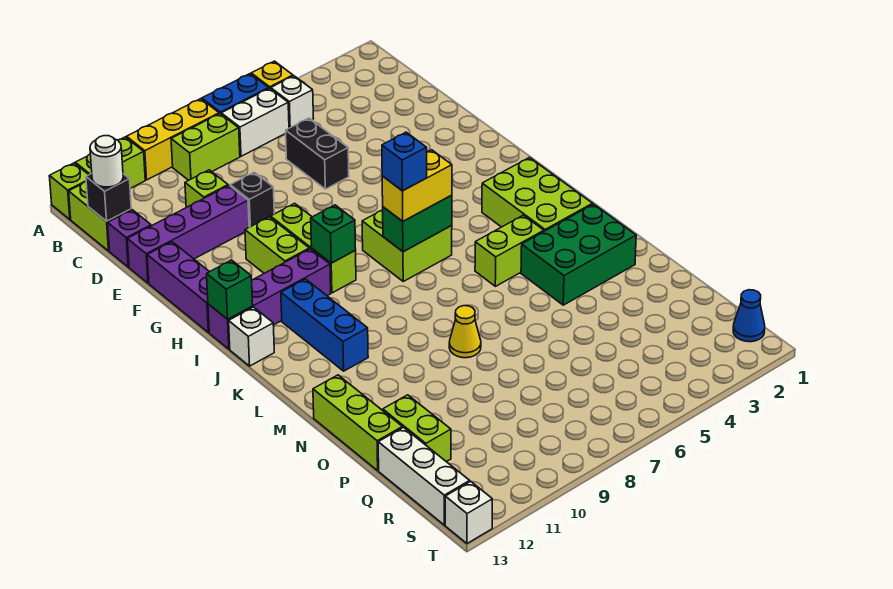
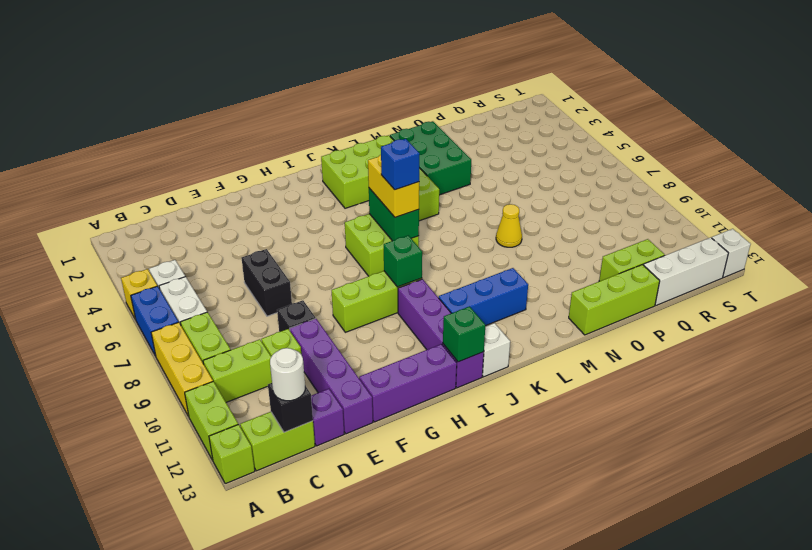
black brick D6:E6 level 1 -> black brick E6:E7 level 1
lime brick G10:H10 level 1 -> lime brick B10:C10 level 1
blue cone S1 level 1 -> none

